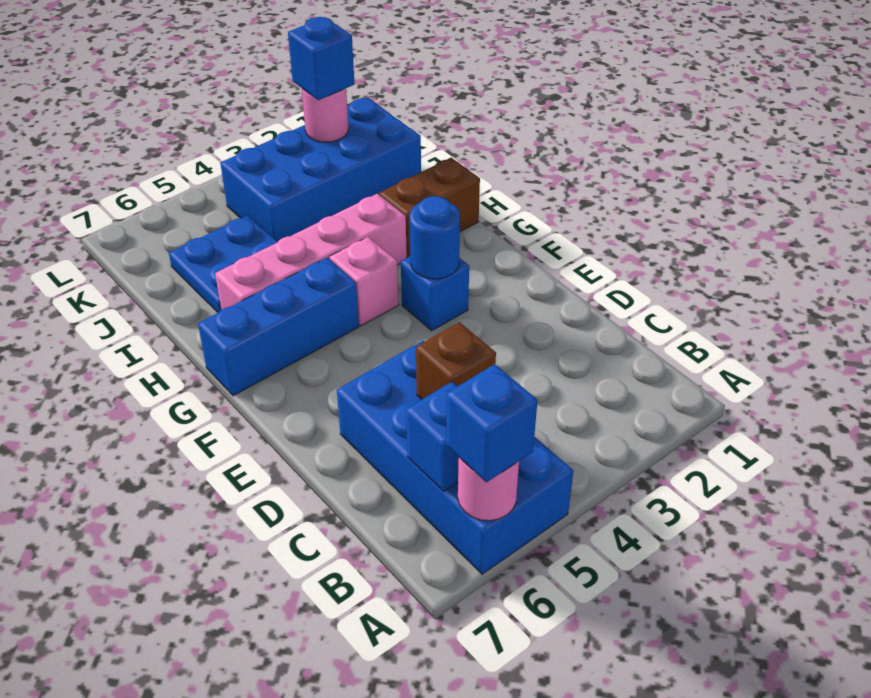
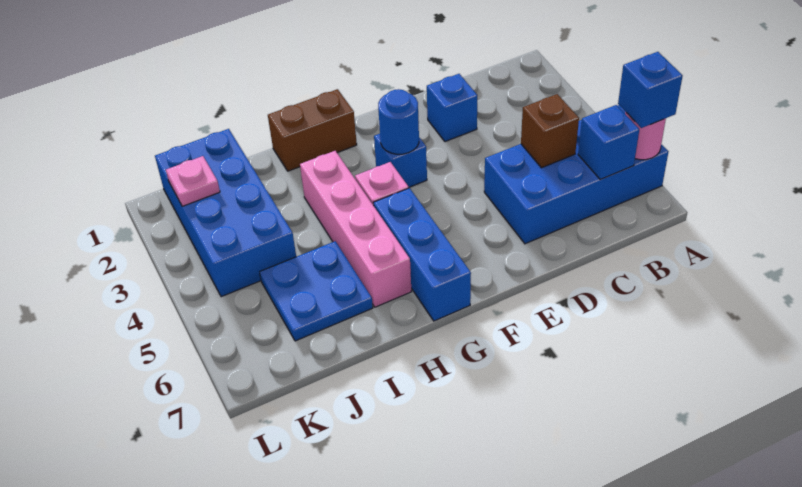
brown brick H1:H2 level 1 -> brown brick G1:H1 level 1
pink round brick K2 level 2 -> pink plate K2 level 2
blue brick K2 level 3 -> blue brick D2 level 1

